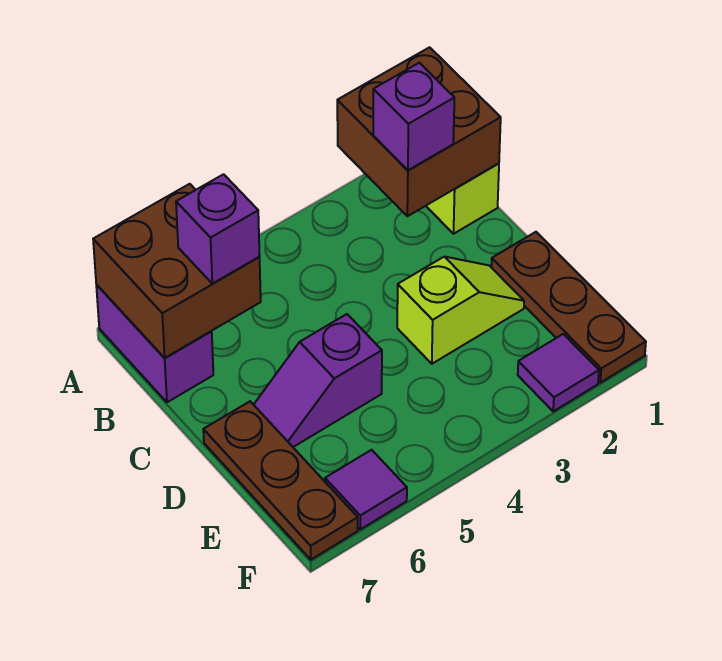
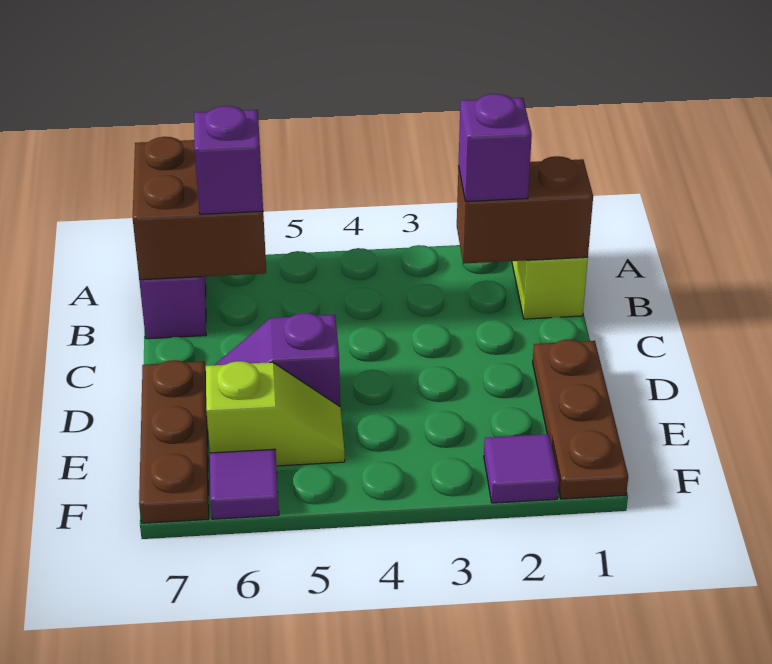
brown brick A1:B2 level 2 -> brown brick B1:B2 level 2
lime slope D2:D3 level 1 top 3 -> lime slope E5:E6 level 1 top 6

